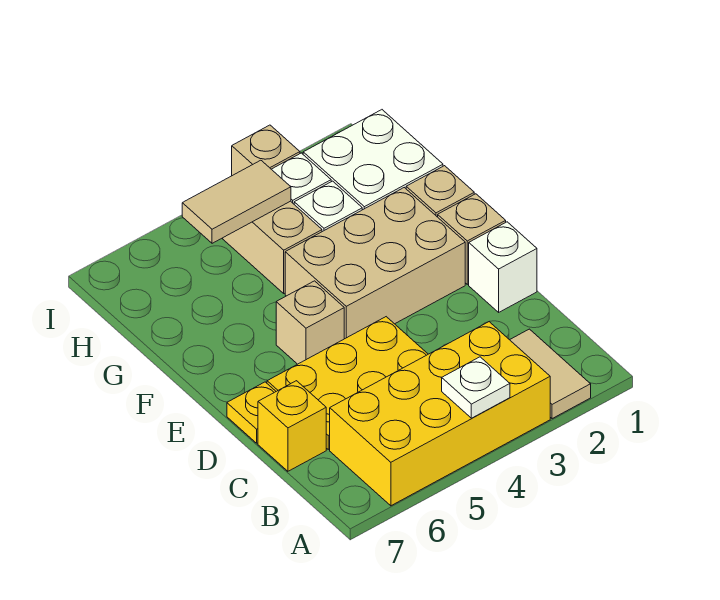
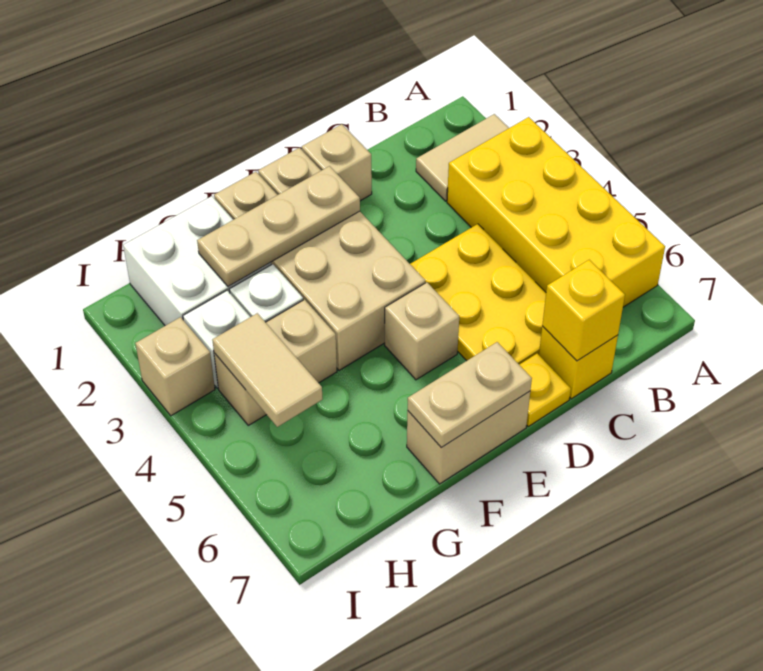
white plate A4 level 2 -> none
none -> yellow brick C7 level 2
white brick D1 level 1 -> tan brick D1 level 1
none -> tan plate E2:G2 level 2
none -> tan brick E7:F7 level 1
none -> tan plate E7:F7 level 2

